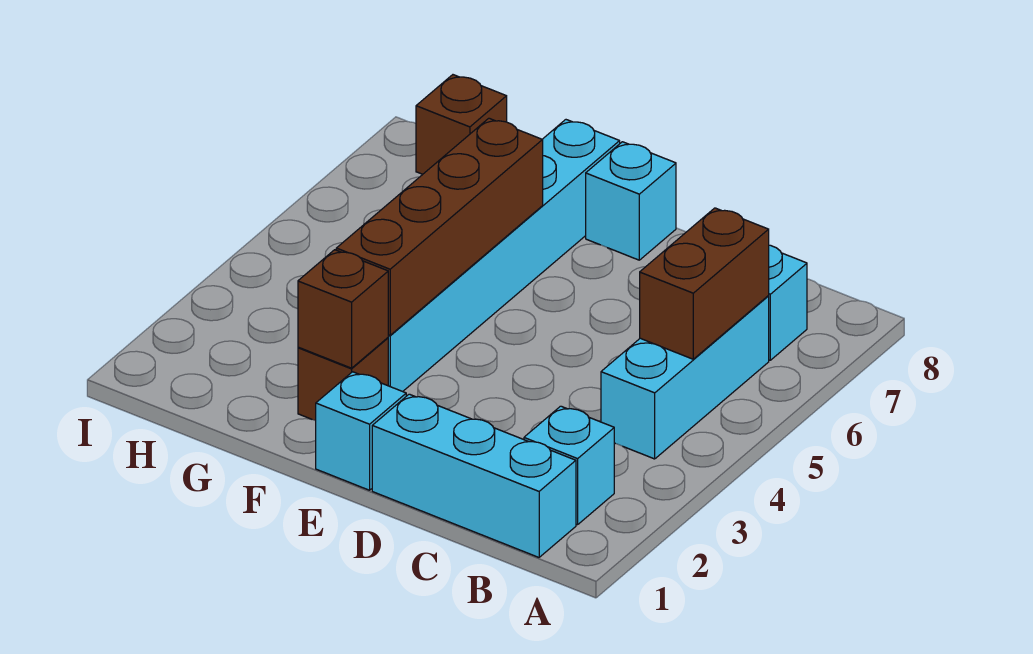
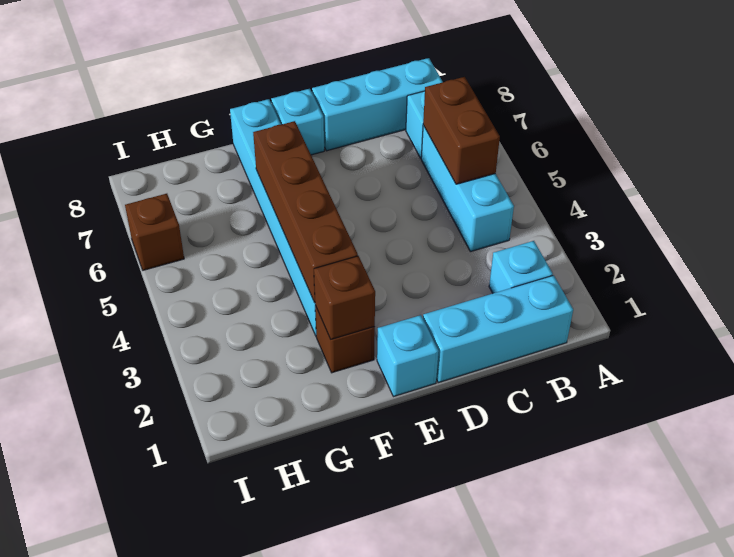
none -> cyan brick B8:D8 level 1
brown brick H8 level 1 -> brown brick I6 level 1

